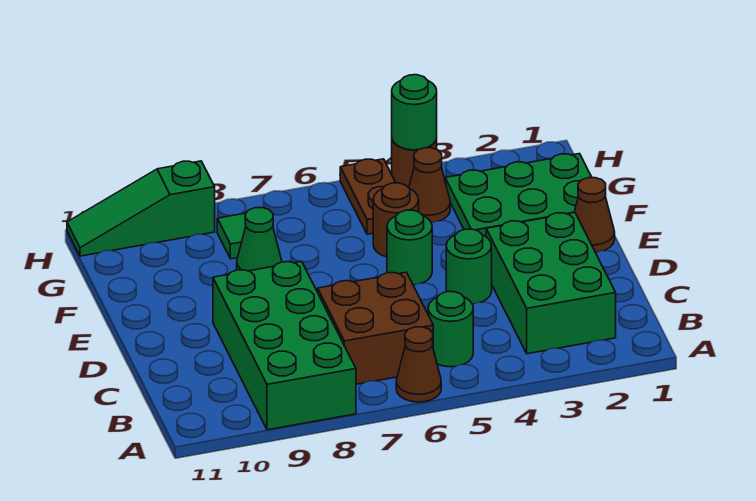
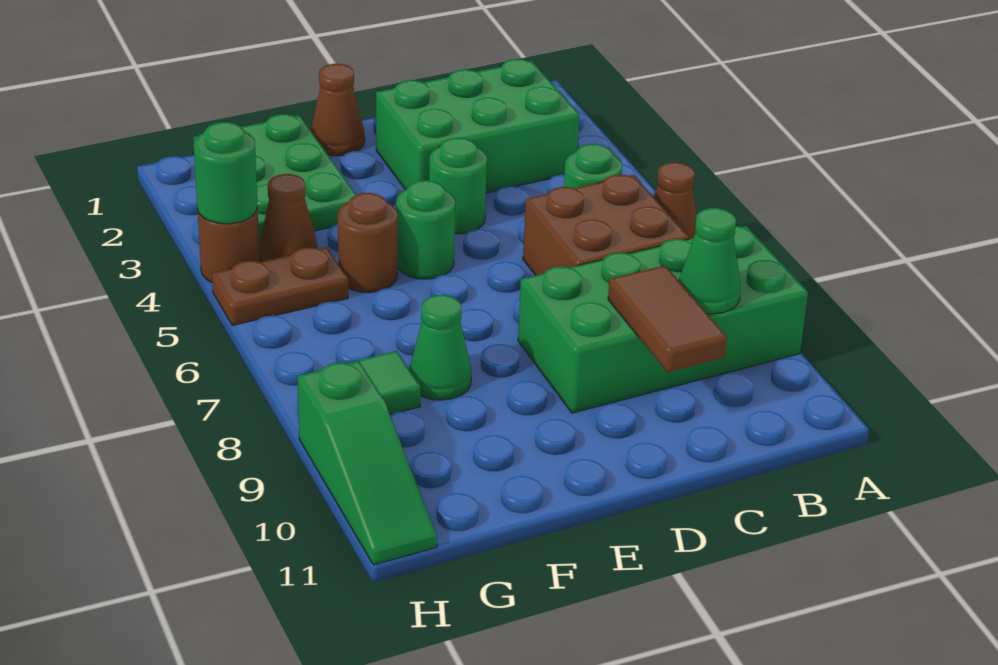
none -> green cone B9 level 2
none -> brown tile C9:C10 level 2

